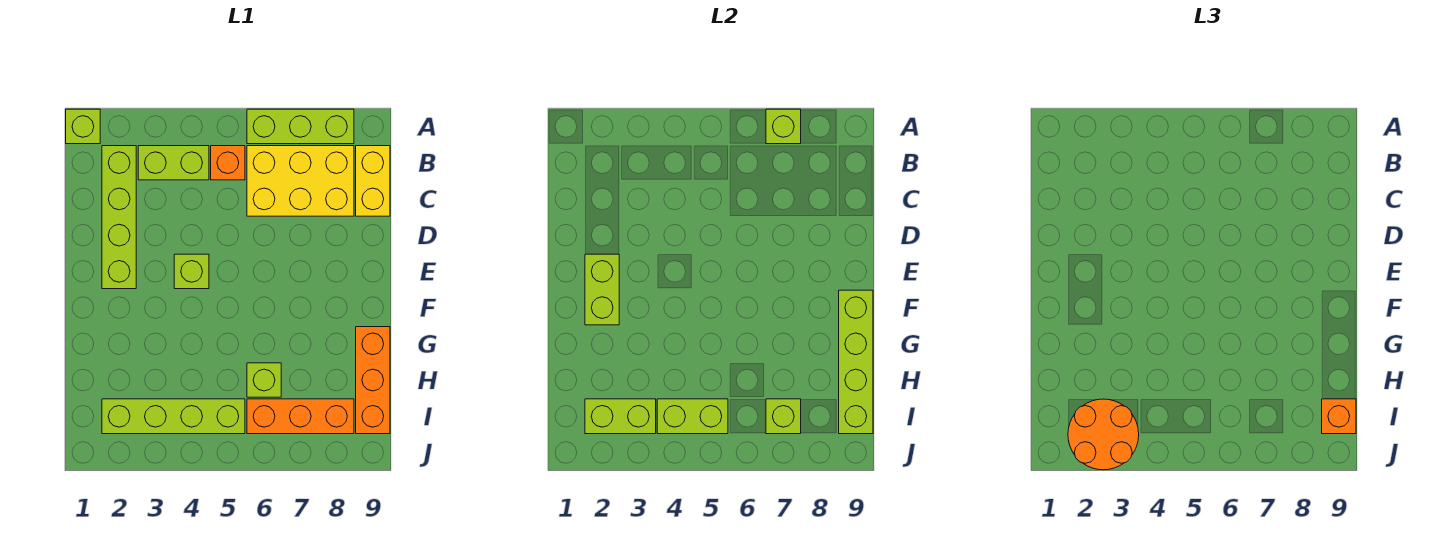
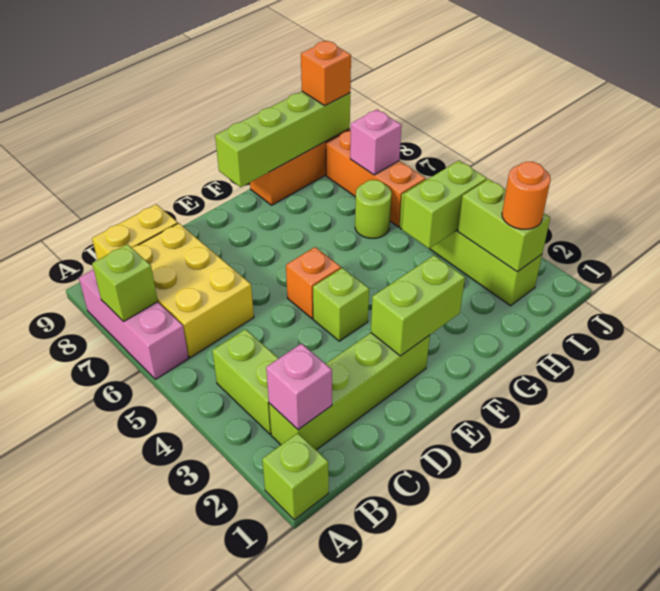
lime brick A6:A8 level 1 -> pink brick A6:A8 level 1
none -> pink brick B2 level 2
orange brick B5 level 1 -> orange brick E5 level 1
lime brick H6 level 1 -> lime round brick H6 level 1
orange round brick I2:J3 level 3 -> orange round brick I2 level 3
lime brick I4:I5 level 2 -> lime brick H4:I4 level 2
lime brick I7 level 2 -> pink brick I7 level 2

